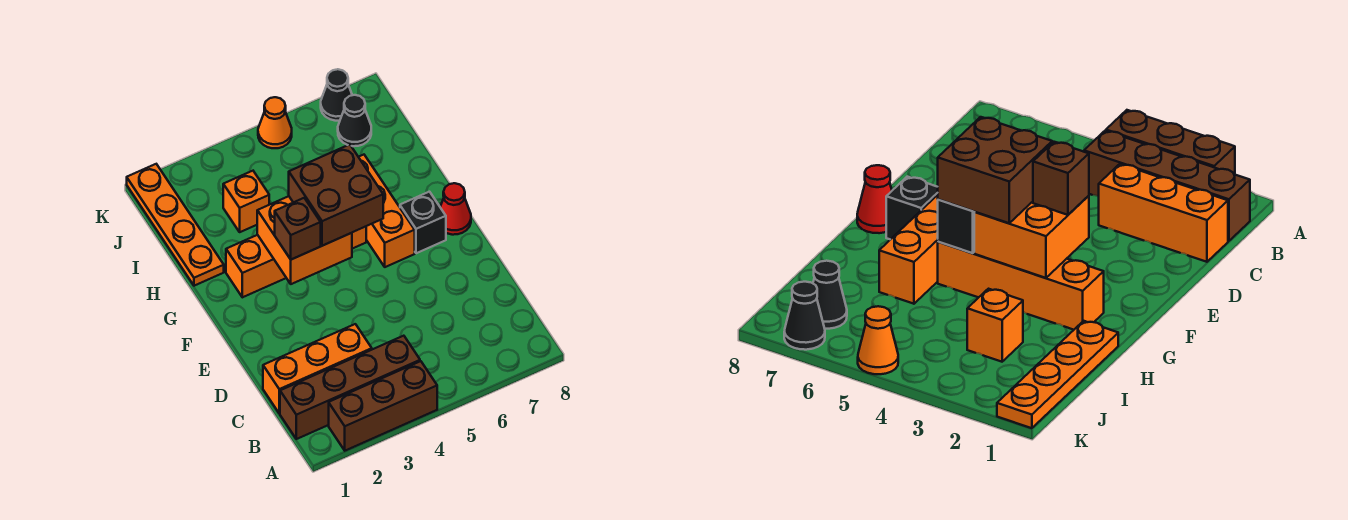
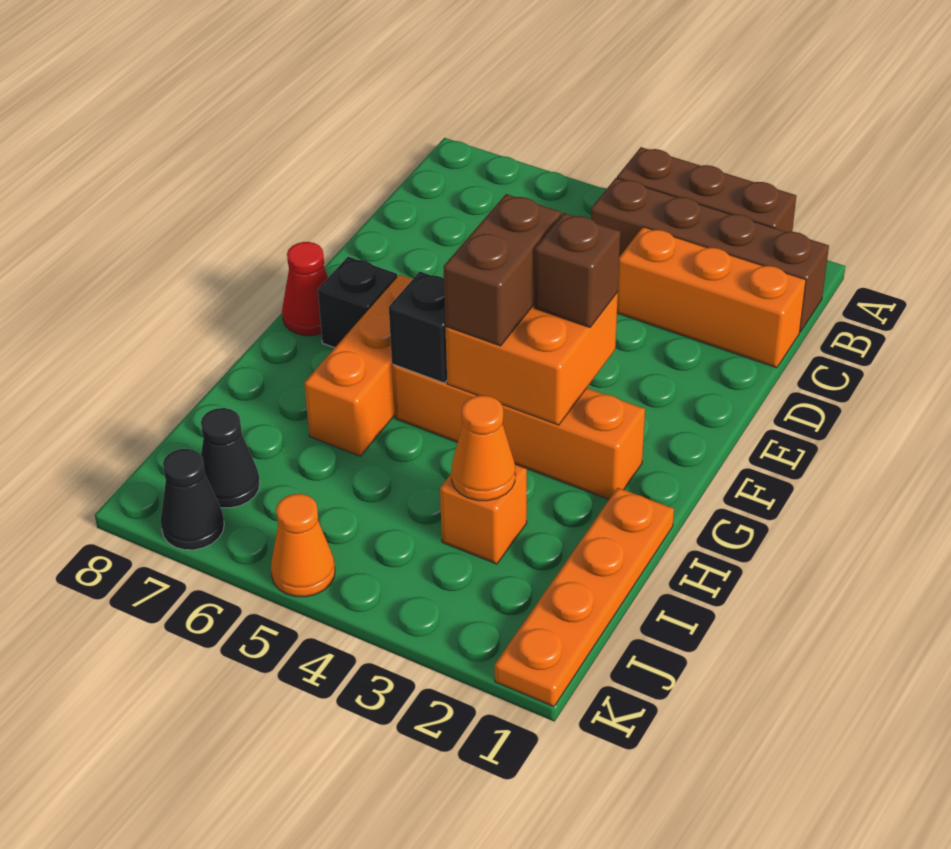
brown brick F4:G5 level 3 -> brown brick F4:G4 level 3
none -> orange cone I3 level 2

